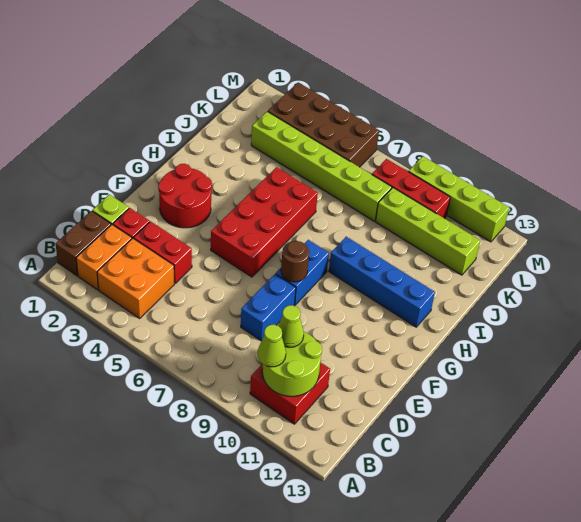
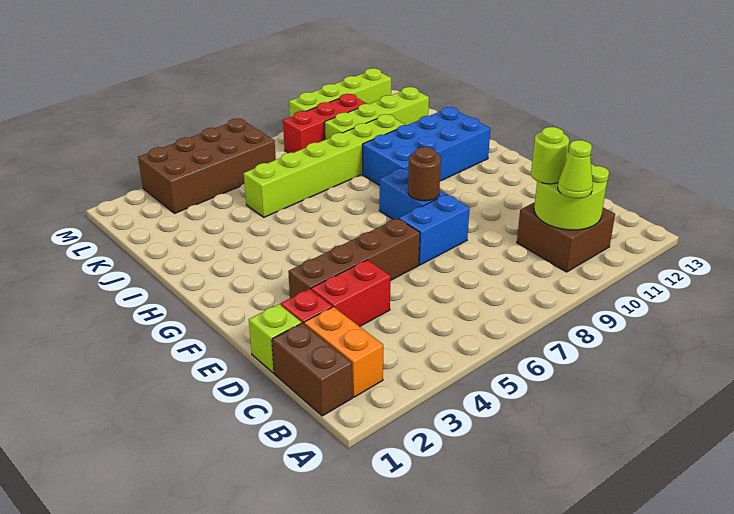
orange brick B3:C4 level 1 -> none
red brick B10:C11 level 1 -> brown brick B10:C11 level 1
lime cone C10 level 3 -> lime round brick C10 level 3
blue brick D8:E8 level 1 -> blue brick E7:E8 level 1
none -> brown brick E3:E6 level 1
red round brick F2:G3 level 1 -> none
red brick F5:I6 level 1 -> none
blue brick H9:H12 level 1 -> blue brick H9:I12 level 1
lime brick K3:K8 level 1 -> lime brick J5:J10 level 1

